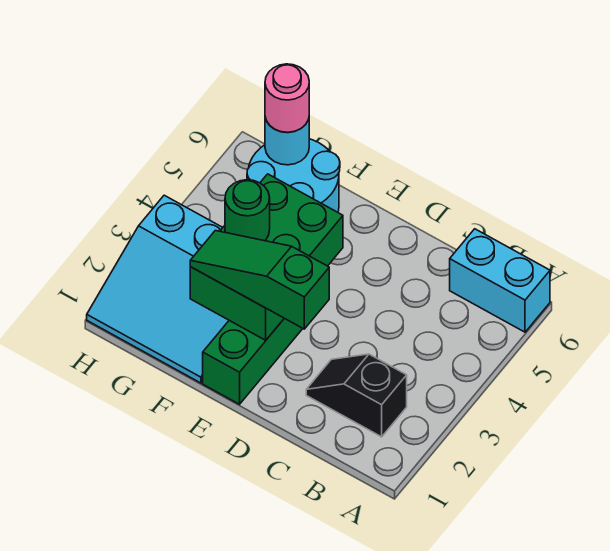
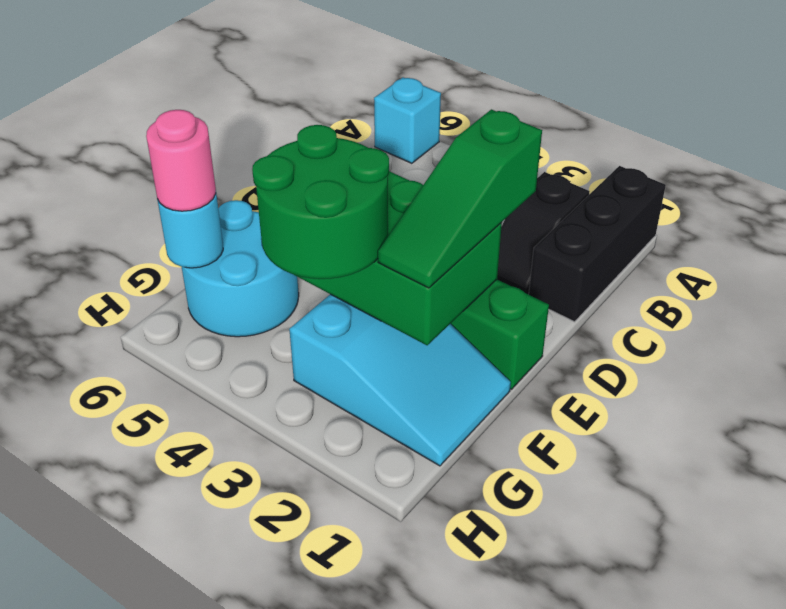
none -> black brick A1:C1 level 1
cyan brick A6:B6 level 1 -> cyan brick A6 level 1
cyan slope F1:H3 level 1 top 3 -> cyan slope F1:G3 level 1 top 3
green round brick F3 level 3 -> green round brick F3:G4 level 3

